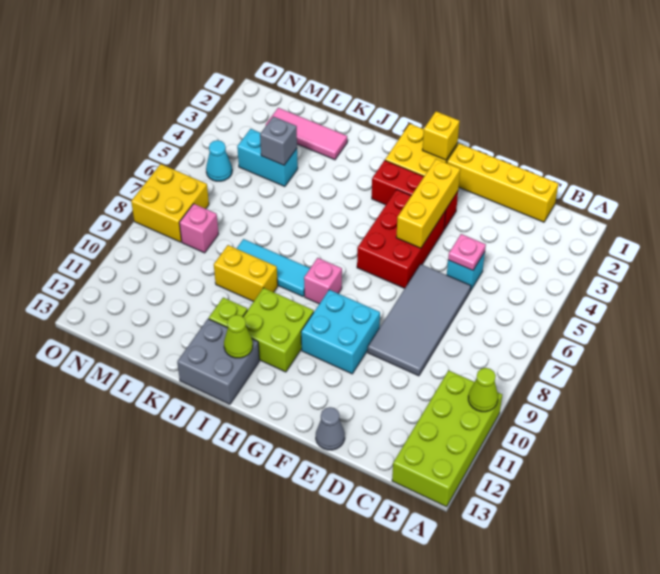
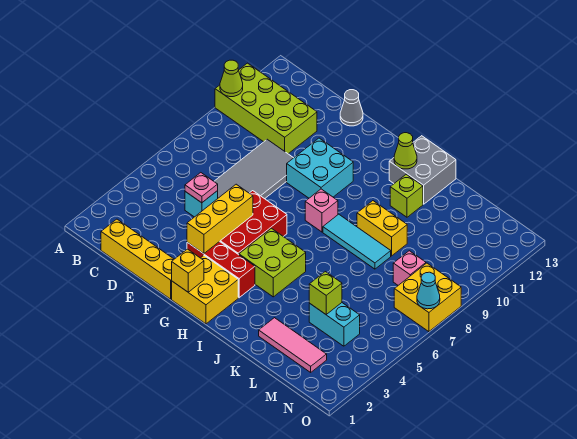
lime brick A10:B13 level 1 -> lime brick A10:D11 level 1
lime brick H10:I11 level 1 -> lime brick H4:I5 level 1
grey brick L4 level 2 -> lime brick L4 level 2
cyan cone N5 level 1 -> cyan cone O7 level 2

